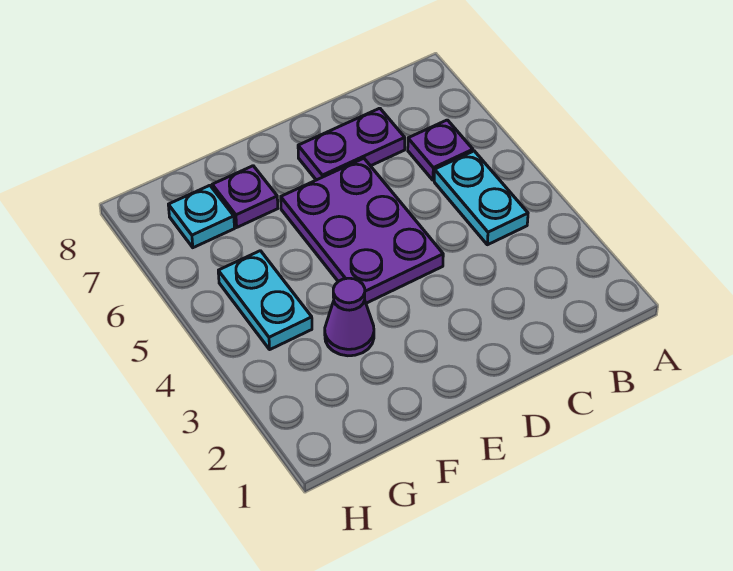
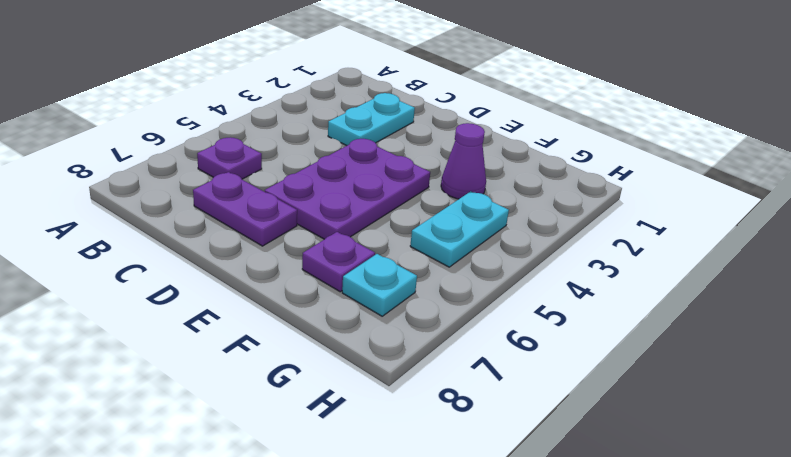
cyan plate B4:B5 level 1 -> cyan plate C2:C3 level 1

